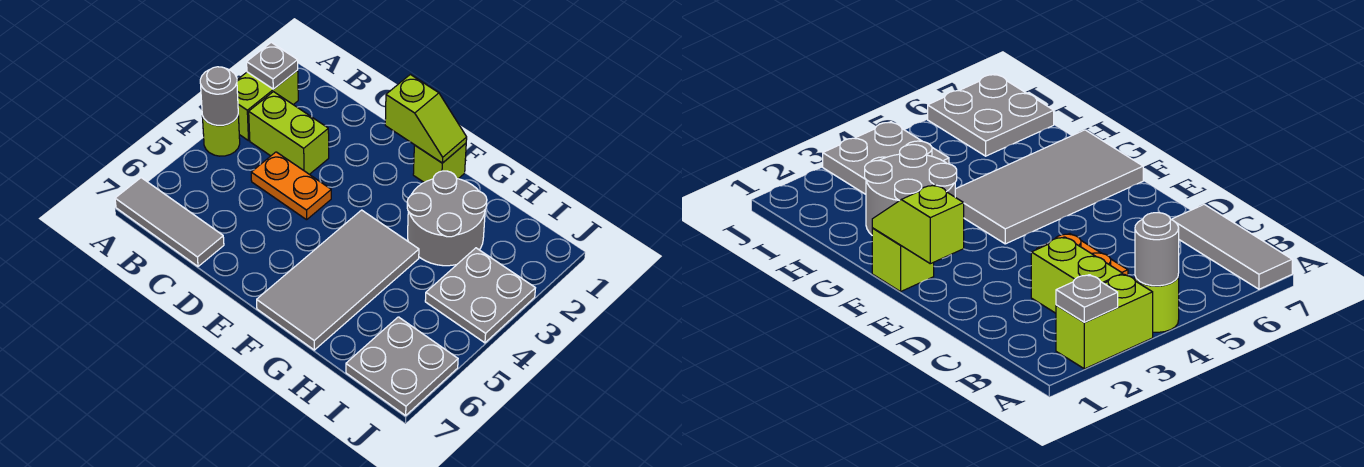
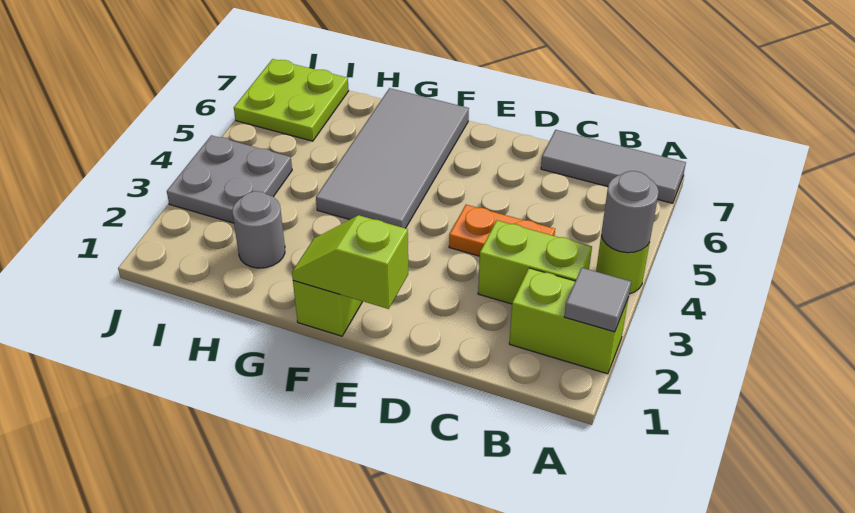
lime brick A2:A3 level 1 -> lime brick A2:B2 level 1
grey plate A2 level 2 -> grey tile A2 level 2
grey round brick G2:H3 level 1 -> grey round brick H2 level 1
grey plate I6:J7 level 1 -> lime plate I6:J7 level 1

